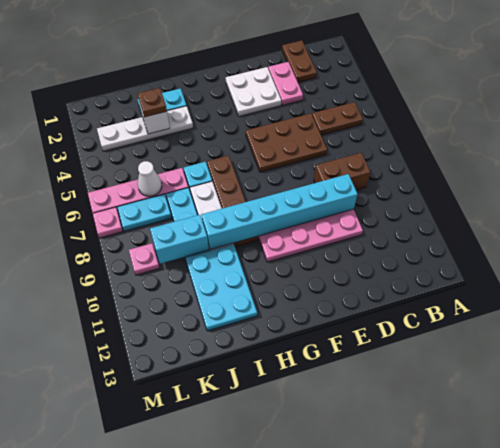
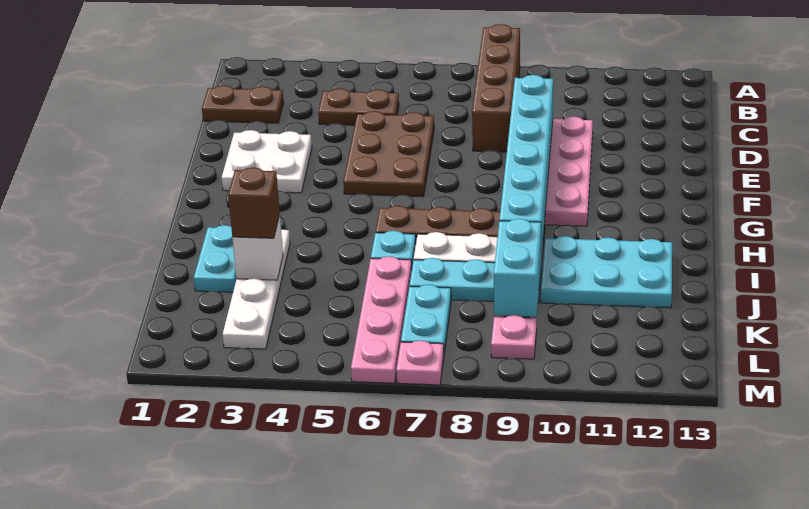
brown plate B5:C5 level 1 -> brown plate C4:C5 level 1
brown brick C8:D8 level 1 -> brown brick A8:D8 level 1
pink plate D2:D3 level 1 -> none
brown plate J3 level 3 -> brown brick J3 level 3
white cone K6 level 2 -> none

